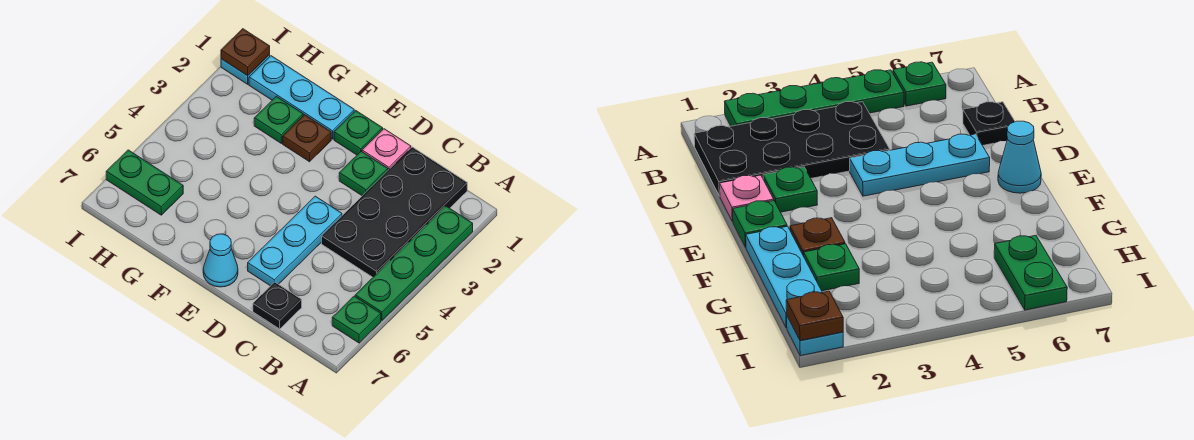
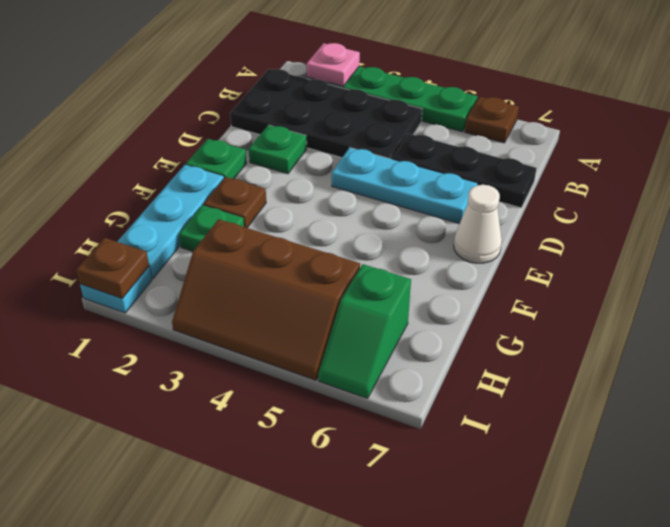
green plate A6 level 1 -> brown plate A6 level 1
black plate C7 level 1 -> black plate C5:C7 level 1
pink plate D1 level 1 -> pink plate A2 level 2
cyan cone E7 level 1 -> white cone E7 level 1
none -> brown slope H3:I5 level 1 top H
green plate H6:I6 level 1 -> green slope H6:I6 level 1 top H

